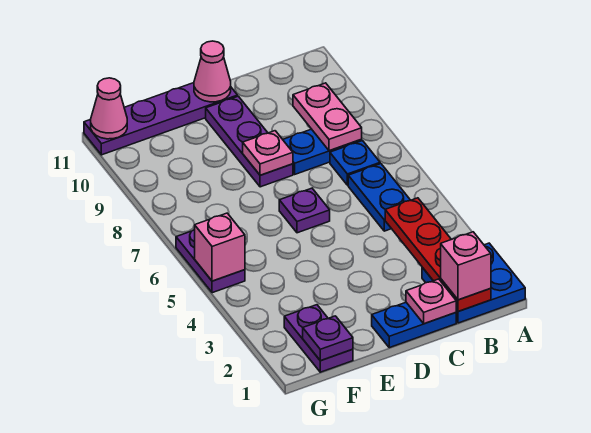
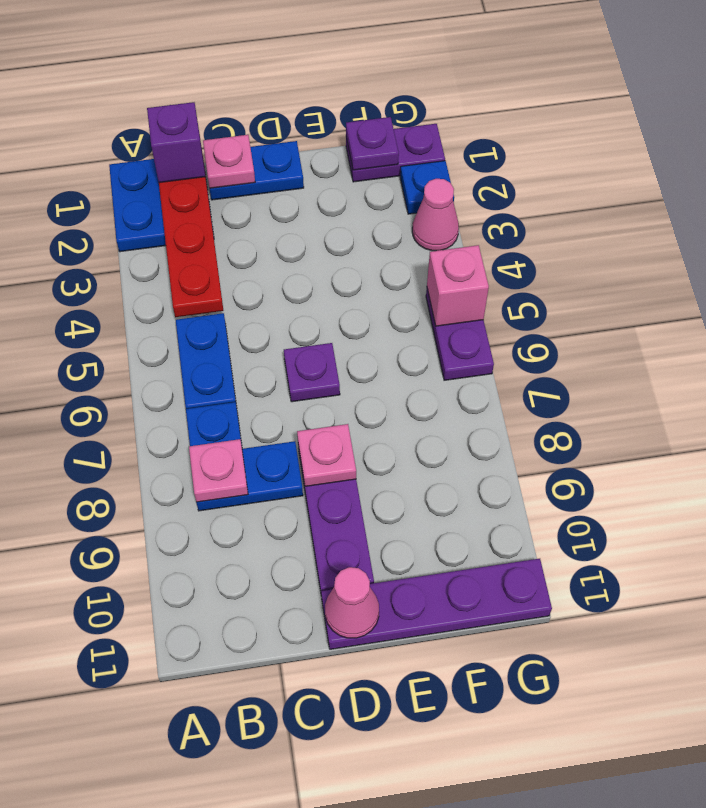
pink brick B1 level 3 -> purple brick B1 level 3
pink plate B8:B9 level 2 -> pink plate B8 level 2
purple plate F1:F2 level 1 -> purple plate F1:G1 level 1
none -> blue plate G2 level 1
pink cone G11 level 2 -> pink cone G3 level 1

